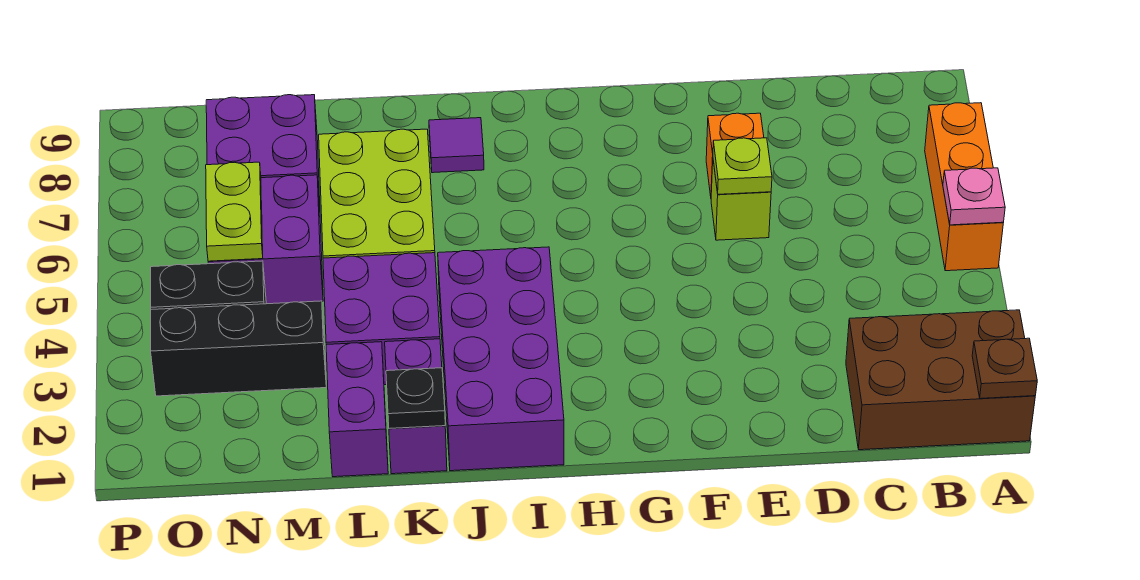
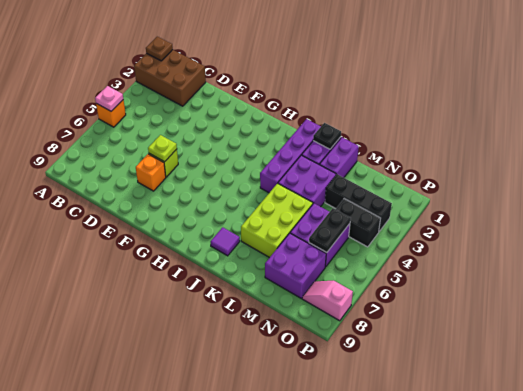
orange brick A5:A7 level 1 -> orange brick A5 level 1
purple brick I1:J4 level 1 -> purple brick J1:J4 level 1
lime plate N5:N6 level 2 -> black plate N5:N6 level 2
none -> pink slope O8:P8 level 1 top P

